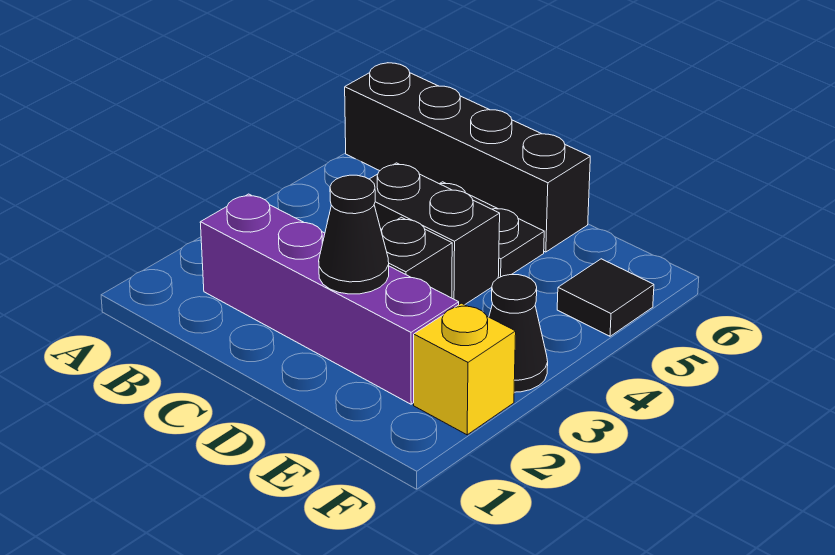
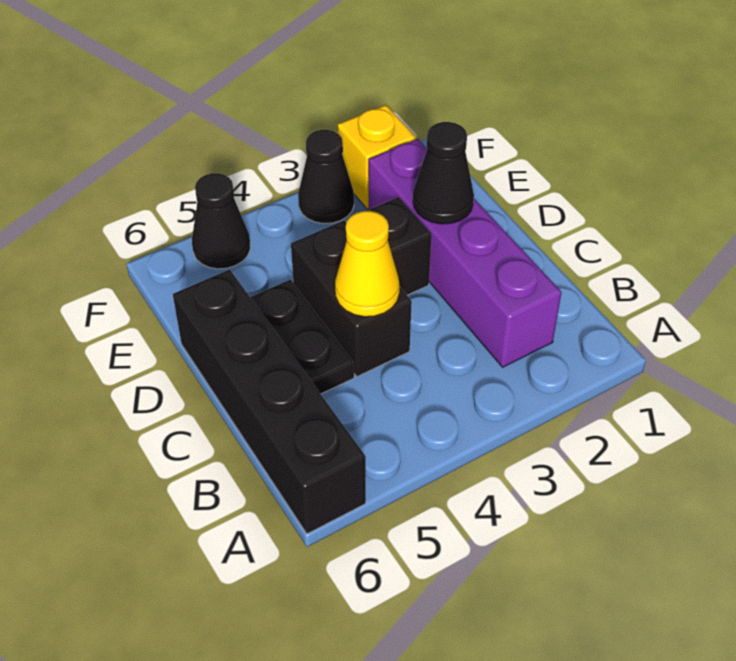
none -> yellow cone C4 level 2
black tile F5 level 1 -> black cone F5 level 1

